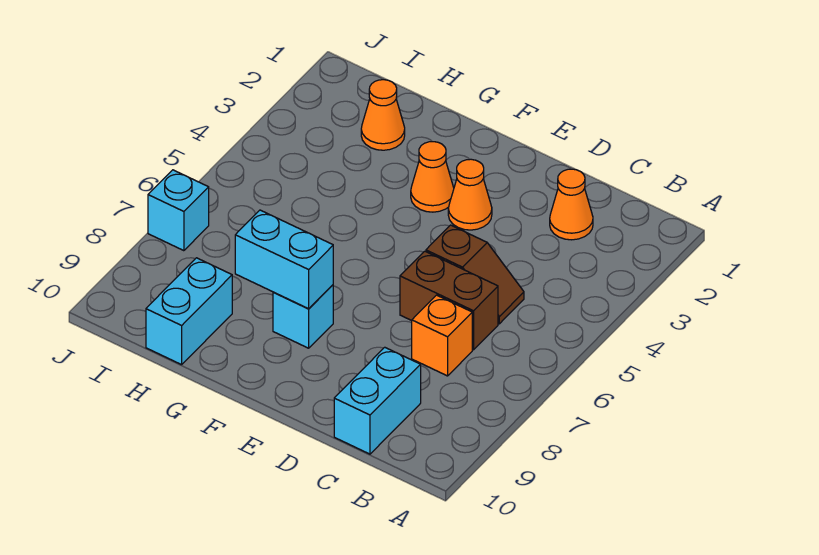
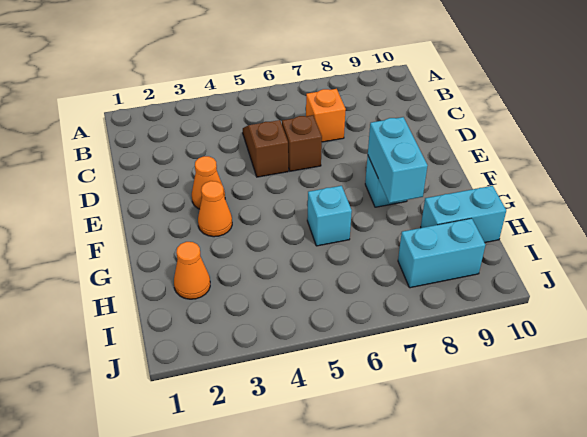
orange cone C2 level 1 -> none
brown brick C6:D6 level 1 -> brown brick D6 level 1
cyan brick C9:C10 level 1 -> cyan brick I8:I9 level 1
cyan brick J7 level 1 -> cyan brick G6 level 1

